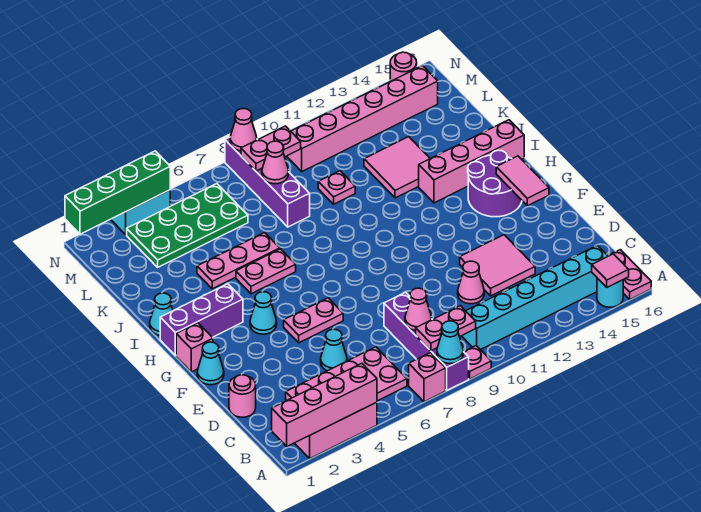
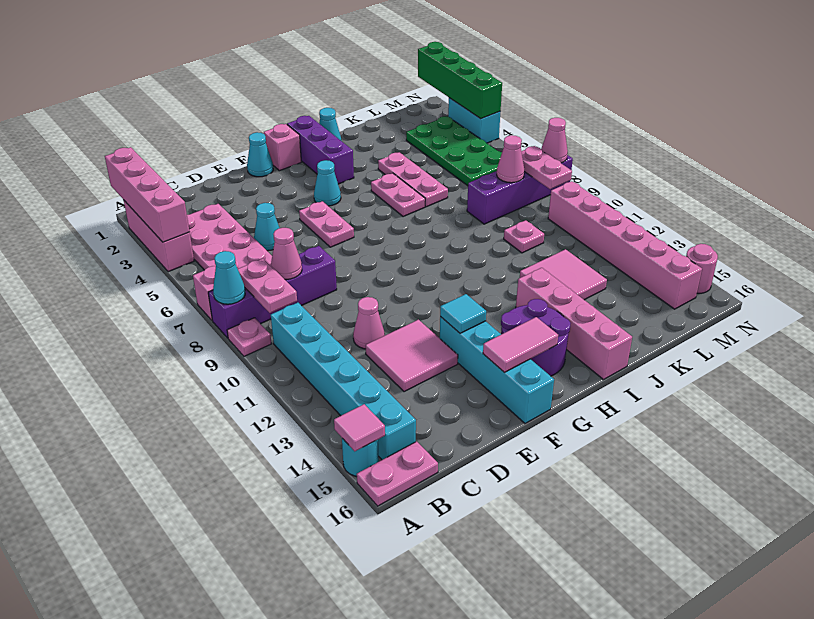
pink round brick D1 level 1 -> none
none -> cyan brick F13:F16 level 1
none -> cyan tile F13 level 2

